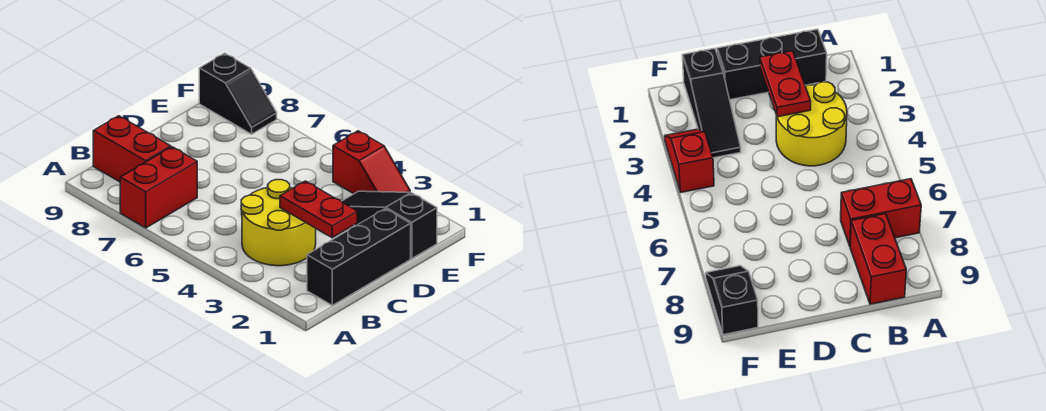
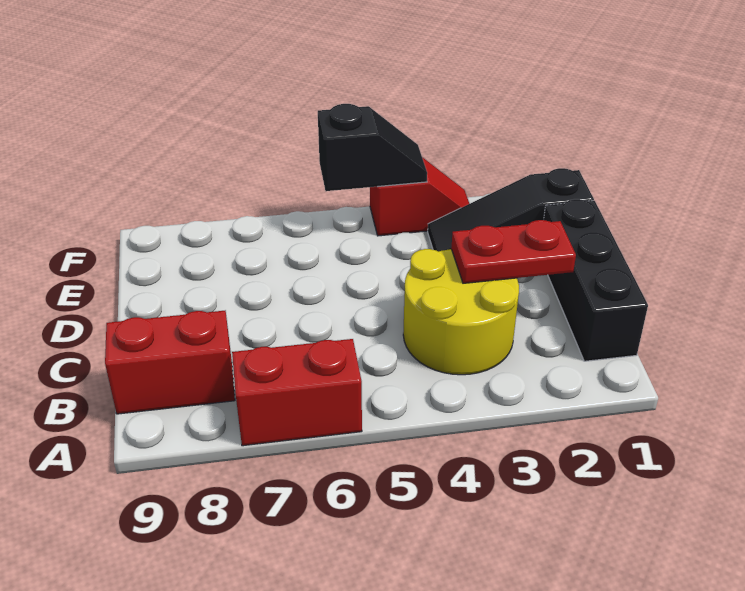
red brick A7:B7 level 1 -> red brick A6:A7 level 1
black slope F8:F9 level 1 top 9 -> black slope F4:F5 level 2 top 5

